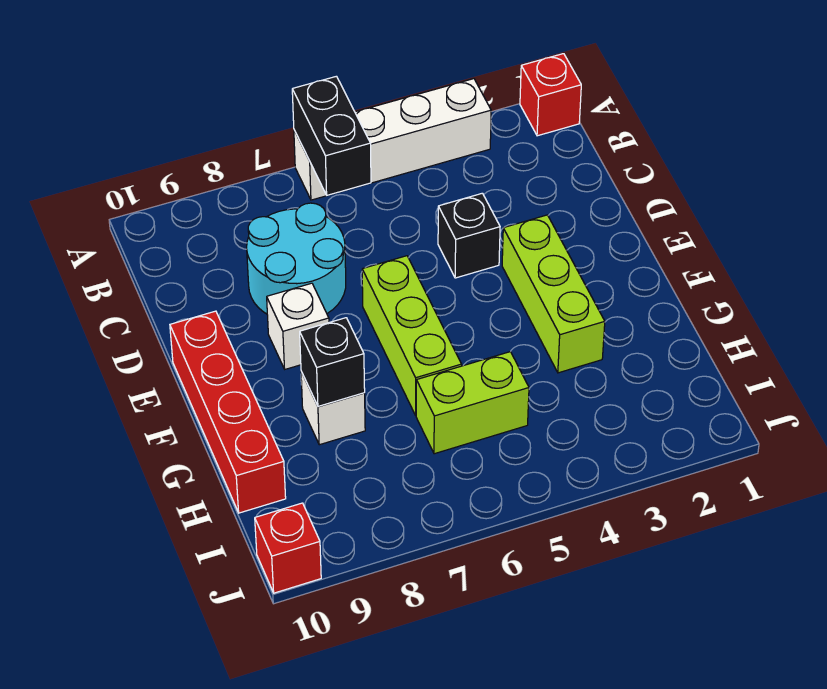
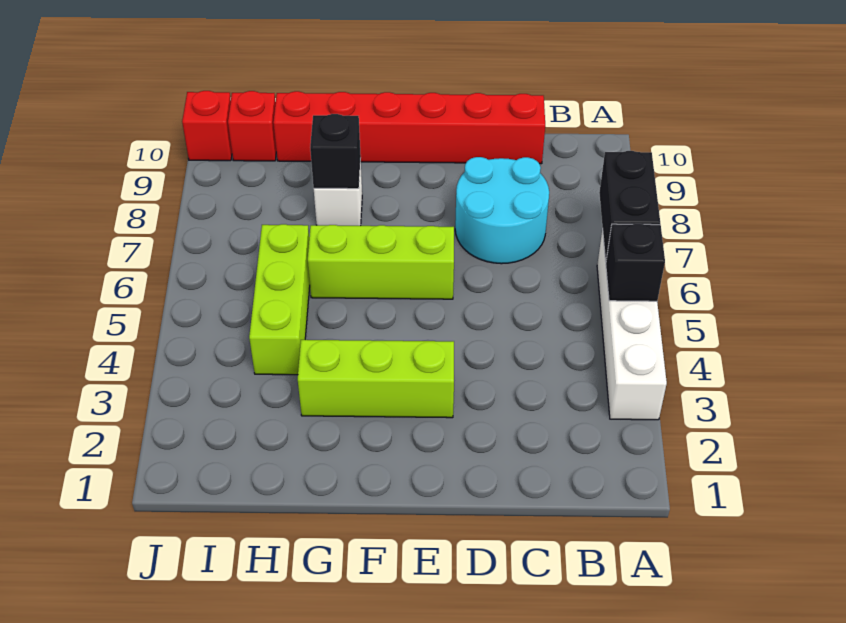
red brick A1 level 1 -> red brick I10 level 1
black brick A6:B6 level 2 -> black brick A6:A7 level 2
black brick D4 level 1 -> black brick A5 level 2
white brick E8 level 1 -> none
red brick E10:H10 level 1 -> red brick C10:H10 level 1
lime brick H5:H6 level 1 -> lime brick H4:H6 level 1

